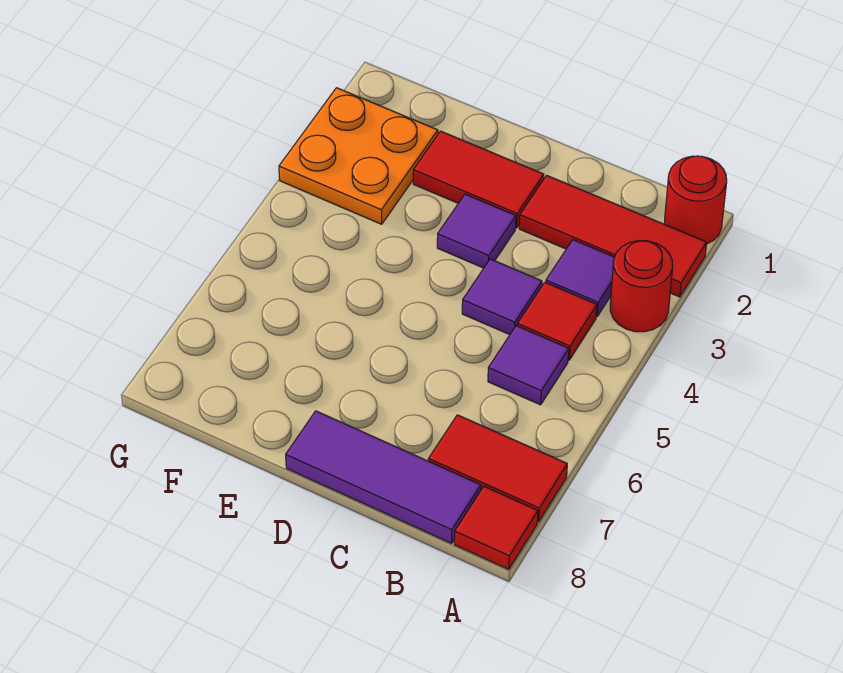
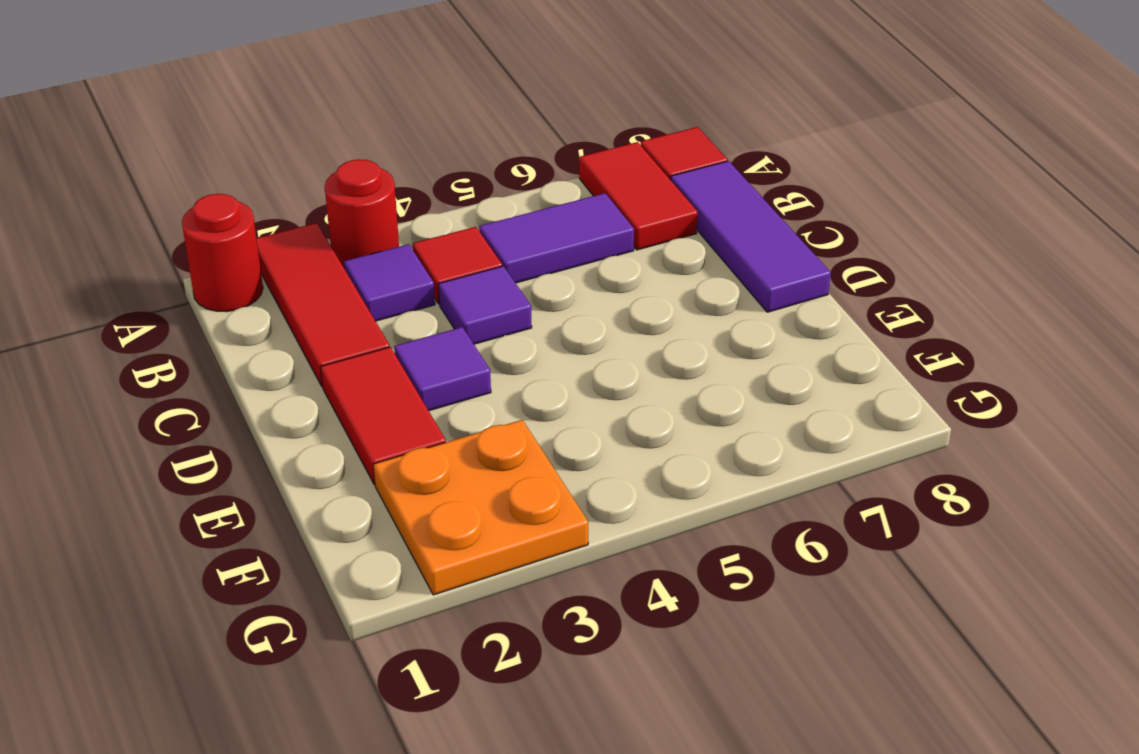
purple tile B5 level 1 -> purple tile B5:B6 level 1

